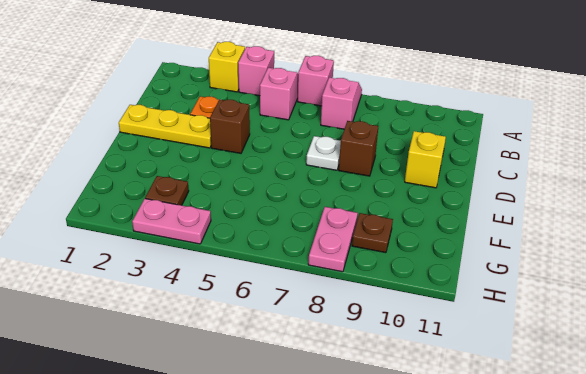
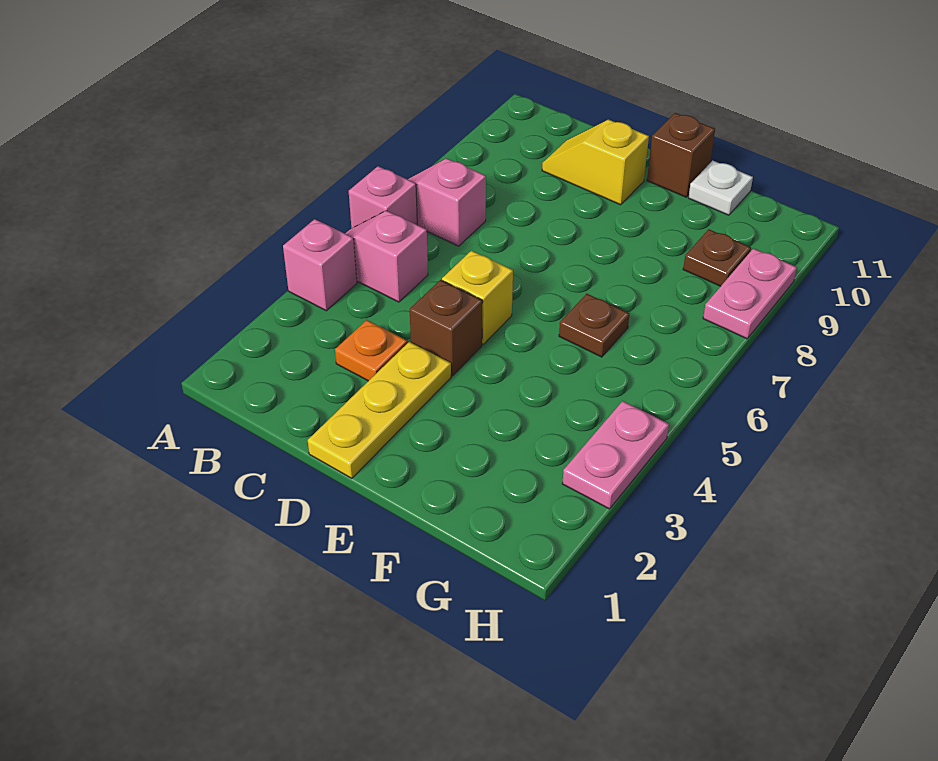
yellow brick A3 level 1 -> yellow brick D5 level 1
white plate D7 level 1 -> white plate F11 level 1
brown brick D8 level 1 -> brown brick E11 level 1
brown plate G3 level 1 -> brown plate F6 level 1
pink plate G8:H8 level 1 -> pink plate H8:H9 level 1

